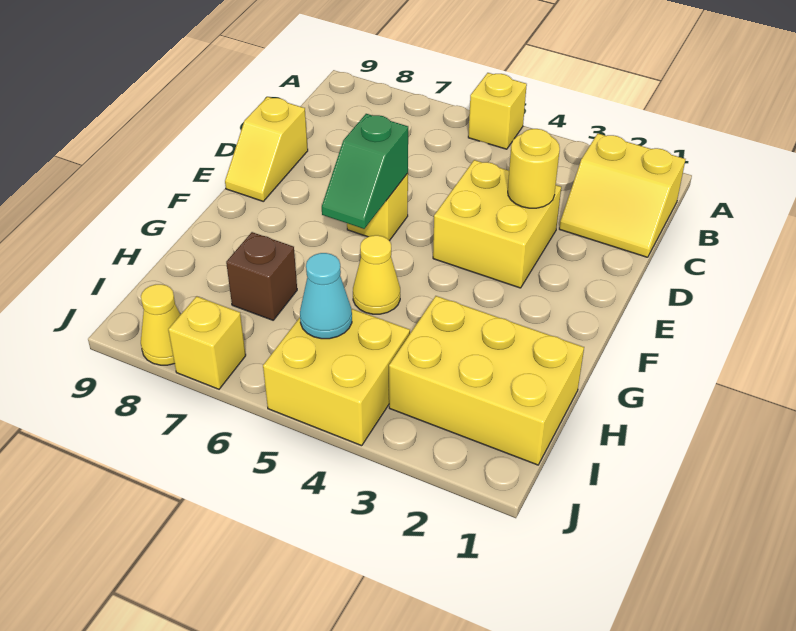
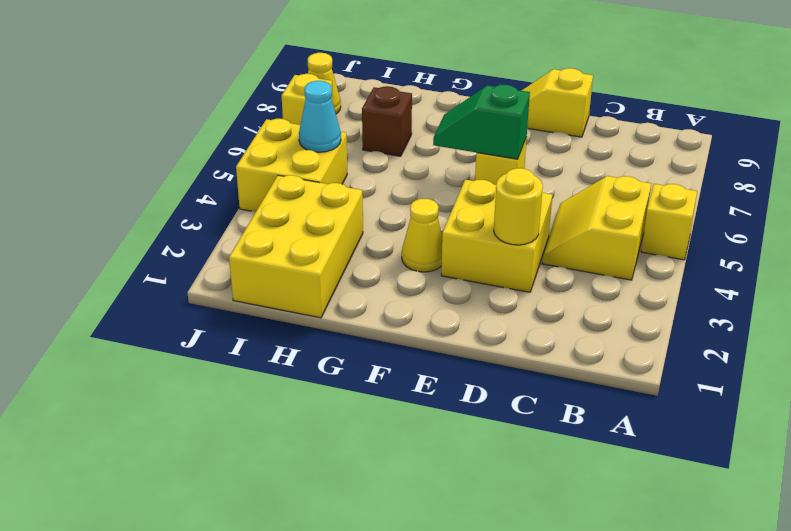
yellow slope B1:C2 level 1 top B -> yellow slope B4:C5 level 1 top B
yellow cone G5 level 1 -> yellow cone F3 level 1

